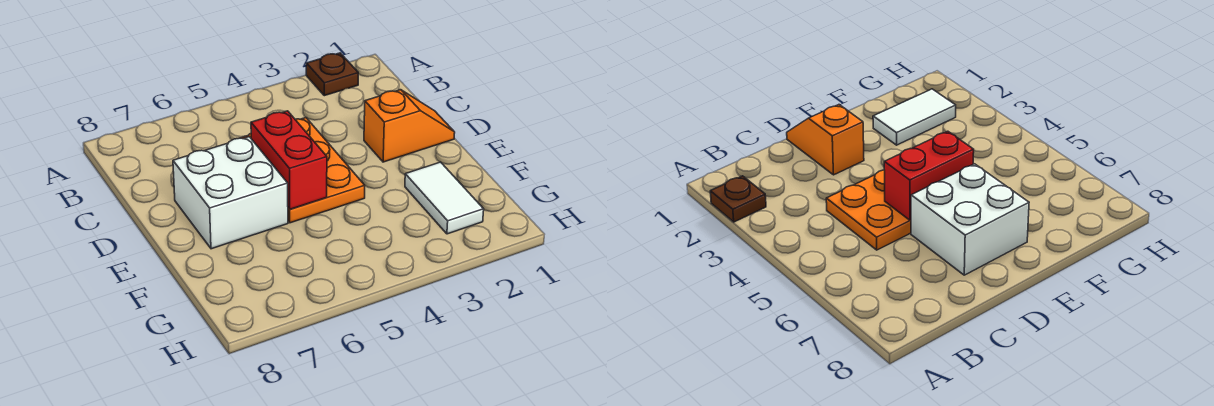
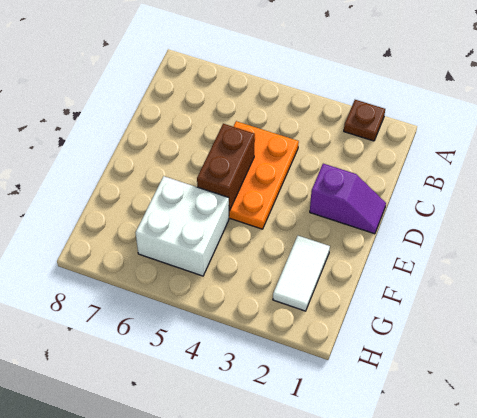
orange slope D1:D2 level 1 top 2 -> purple slope D1:D2 level 1 top 2
red brick D5:E5 level 2 -> brown brick D5:E5 level 2
white brick D6:E7 level 1 -> white brick F5:G6 level 1

